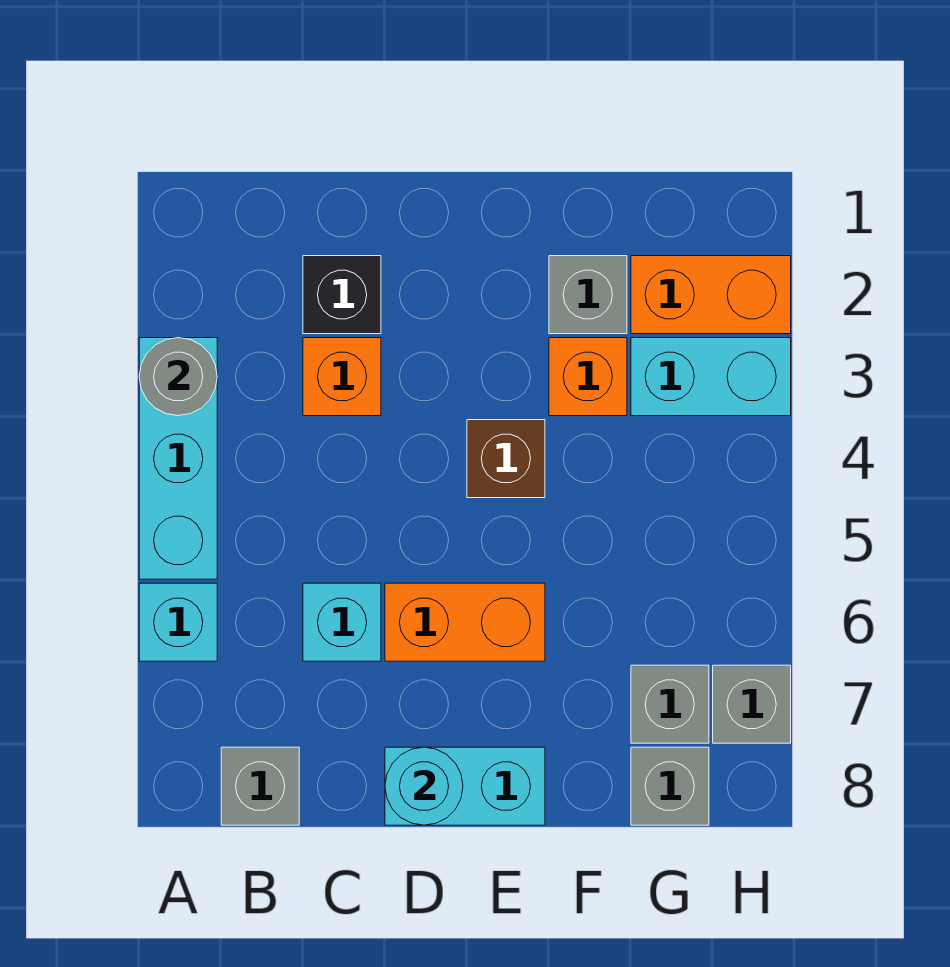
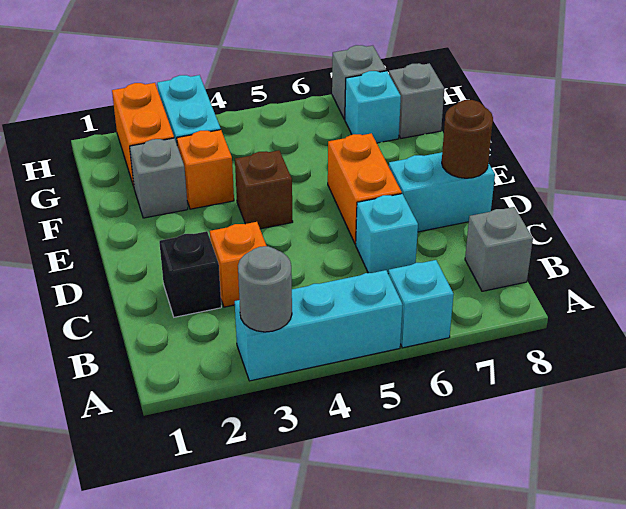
cyan brick D8:E8 level 1 -> cyan brick D7:D8 level 1
cyan round brick D8 level 2 -> brown round brick D8 level 2
grey brick G7 level 1 -> cyan brick G7 level 1

